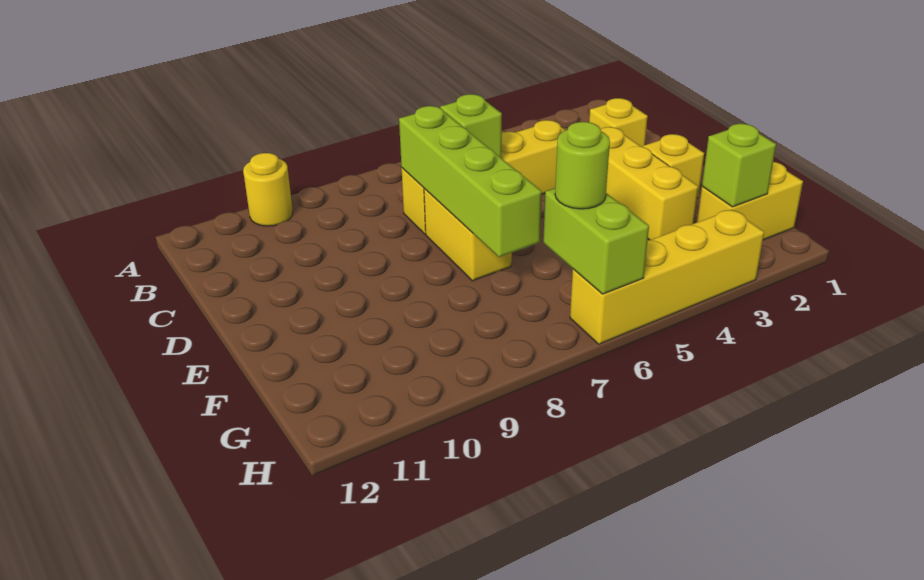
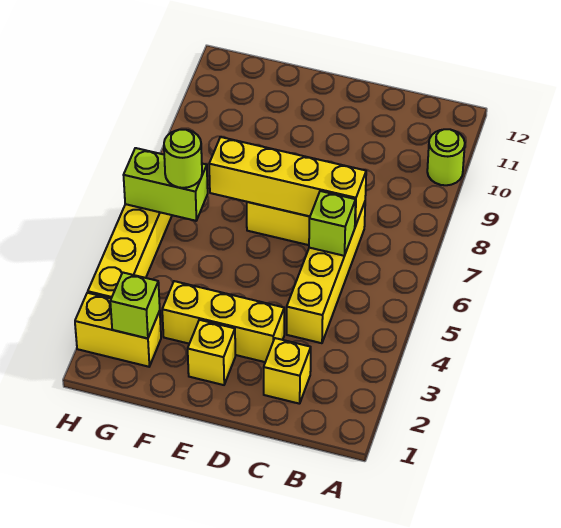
yellow round brick A10 level 1 -> lime round brick A10 level 1
lime brick C7:F7 level 2 -> yellow brick C7:F7 level 2
yellow brick G1:G2 level 1 -> yellow brick G2:H2 level 1

